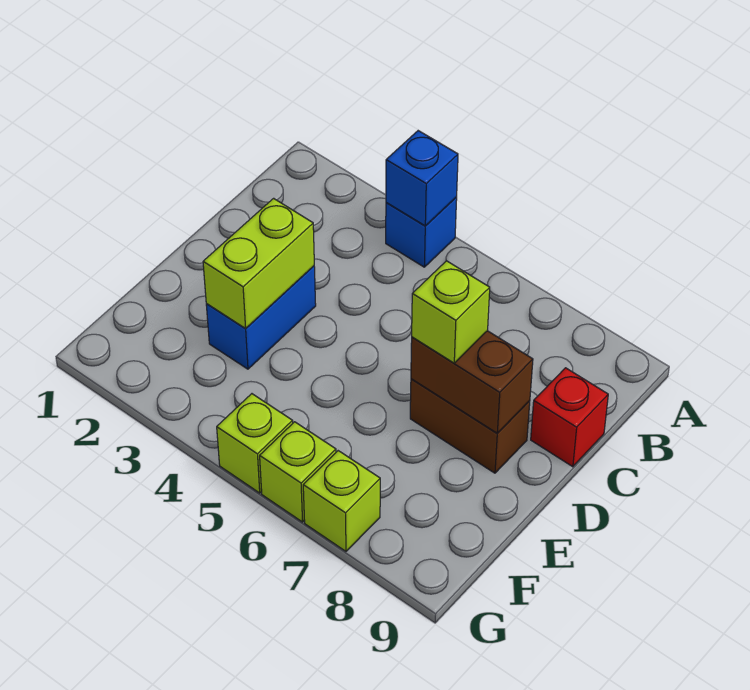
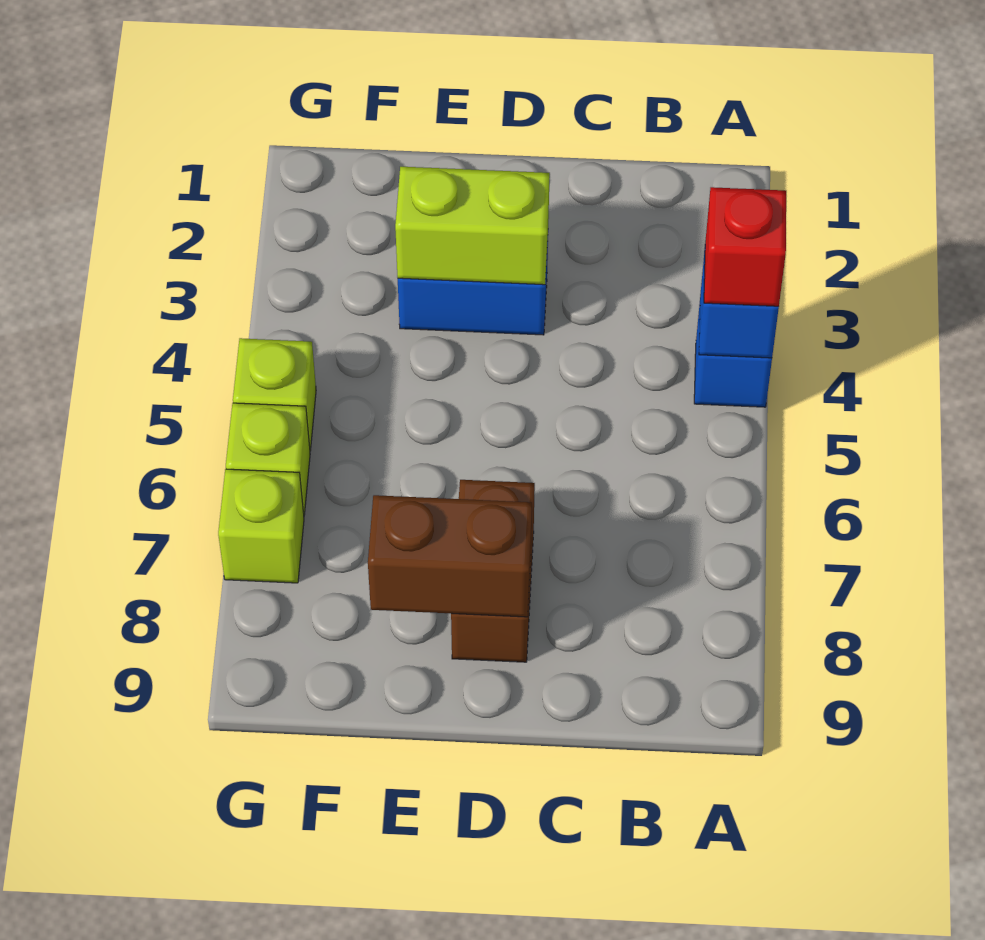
red brick C9 level 1 -> red brick A4 level 3
brown brick D7:D8 level 2 -> brown brick D8:E8 level 2
lime brick D7 level 3 -> none

